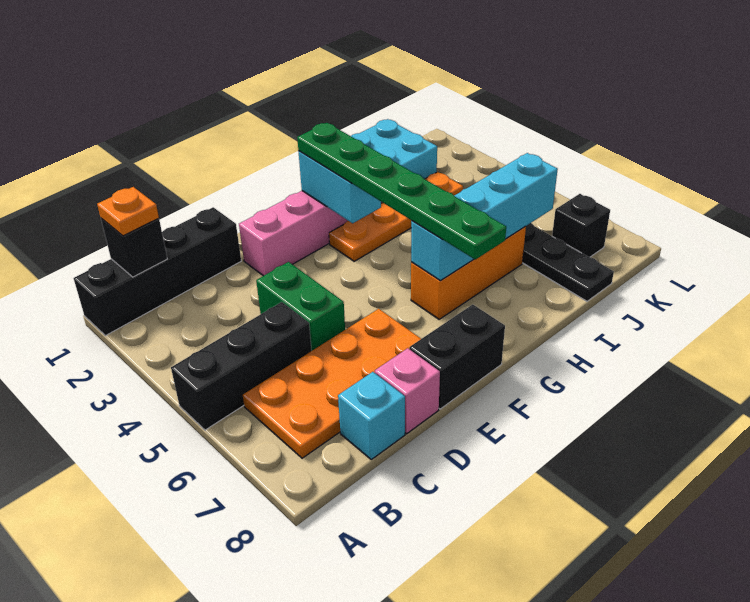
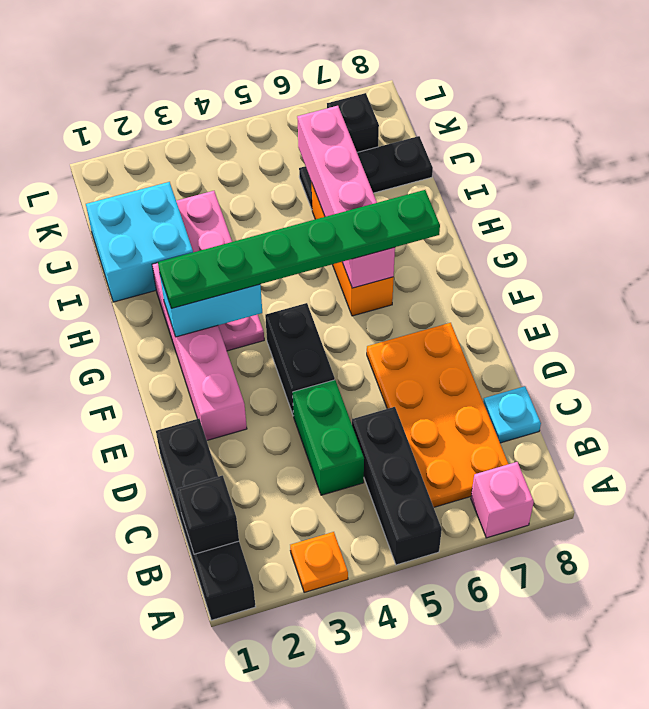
orange plate B1 level 3 -> orange plate A3 level 1
cyan brick C8 level 1 -> cyan plate C8 level 1
green brick D4:D5 level 1 -> green brick C4:D4 level 1
pink brick D8 level 1 -> pink brick A7 level 1
black brick E8:F8 level 1 -> black brick E4:F4 level 1
orange plate G3:J3 level 1 -> pink plate G3:J3 level 1
cyan brick G6:J6 level 2 -> pink brick G6:J6 level 2

